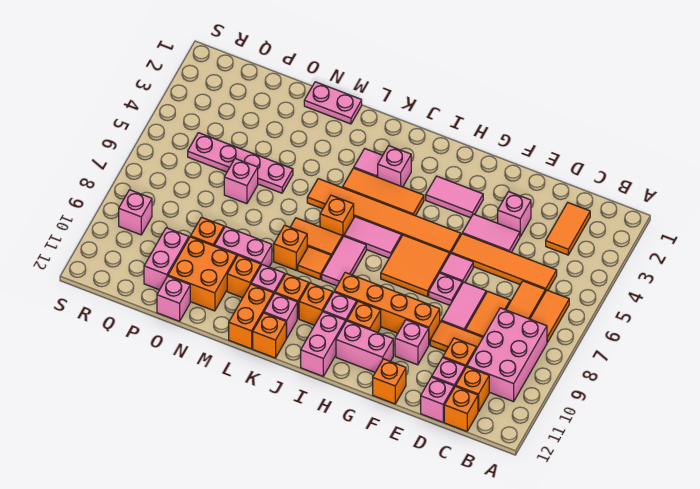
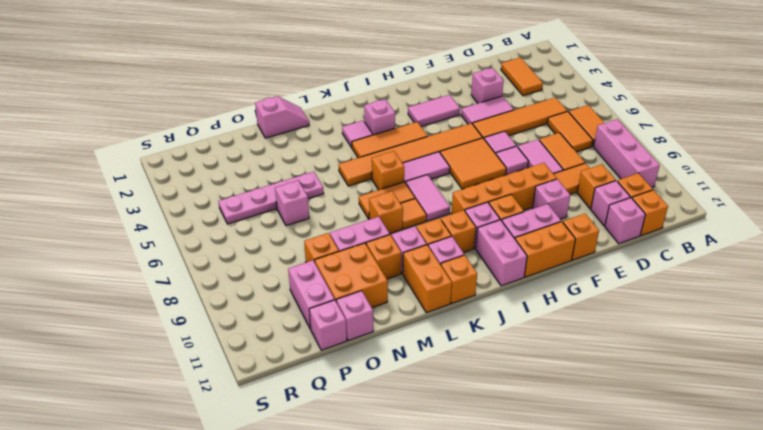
pink brick B8:C10 level 1 -> pink brick B8:B10 level 1
pink plate F7 level 1 -> pink tile F7 level 1
none -> orange brick G12:H12 level 1
pink plate M1:N1 level 1 -> pink slope M1:N1 level 1 top N
pink brick R9 level 1 -> pink brick P12 level 1

